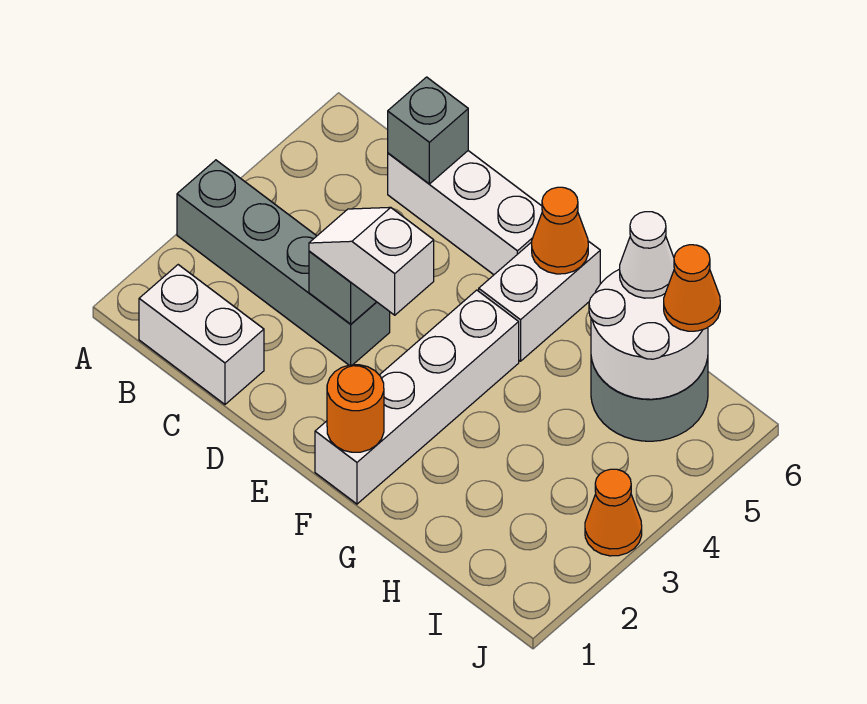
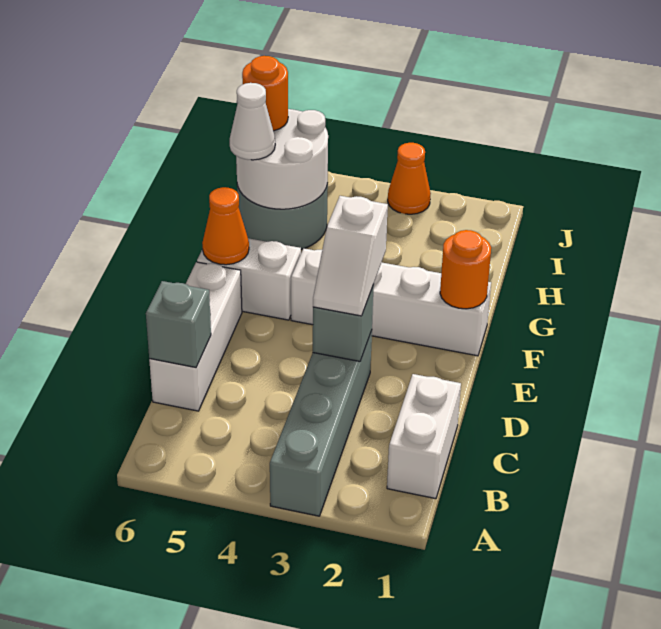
orange cone I6 level 3 -> orange round brick I6 level 3

